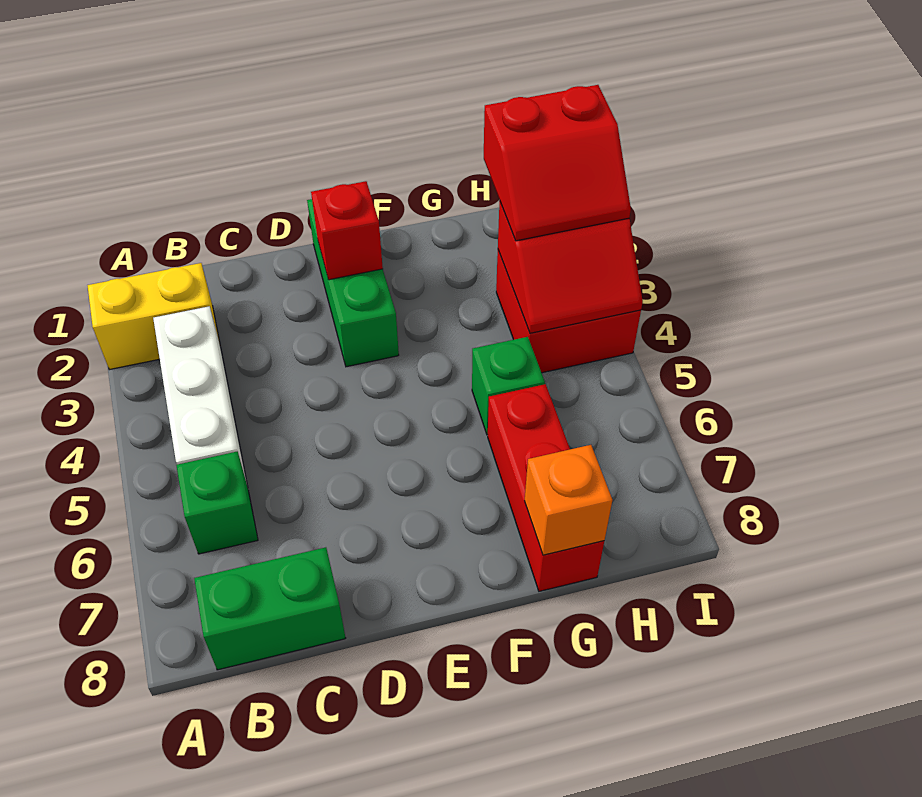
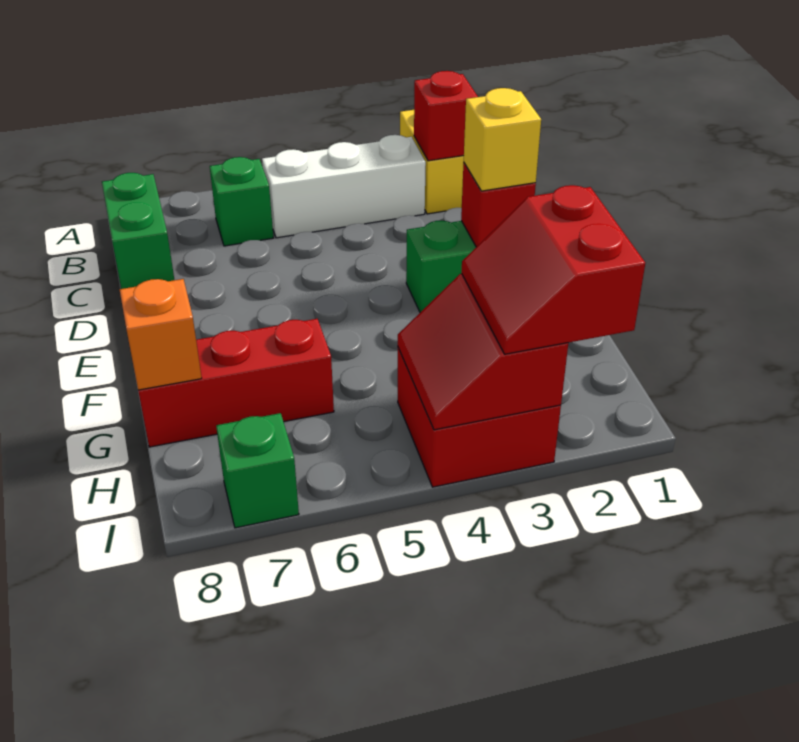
none -> red brick B2 level 2
none -> yellow brick E2 level 3
green brick G5 level 1 -> green brick I7 level 1

